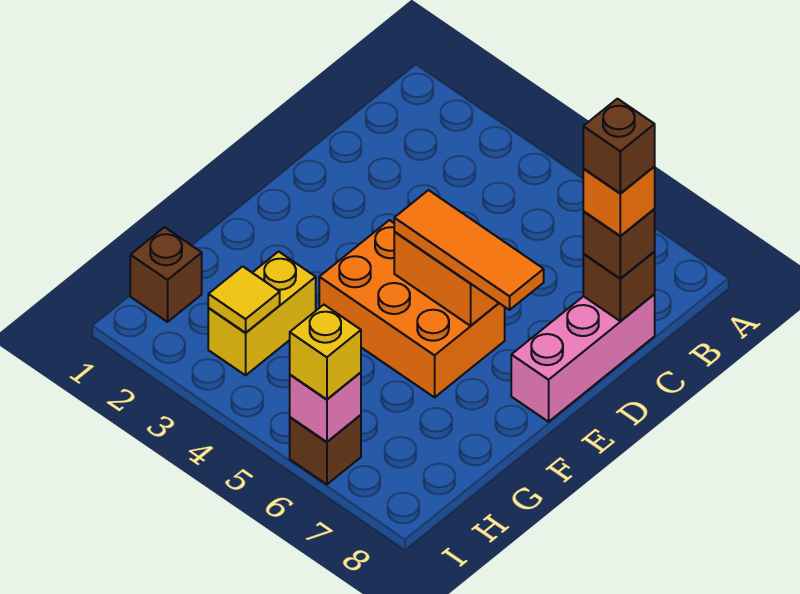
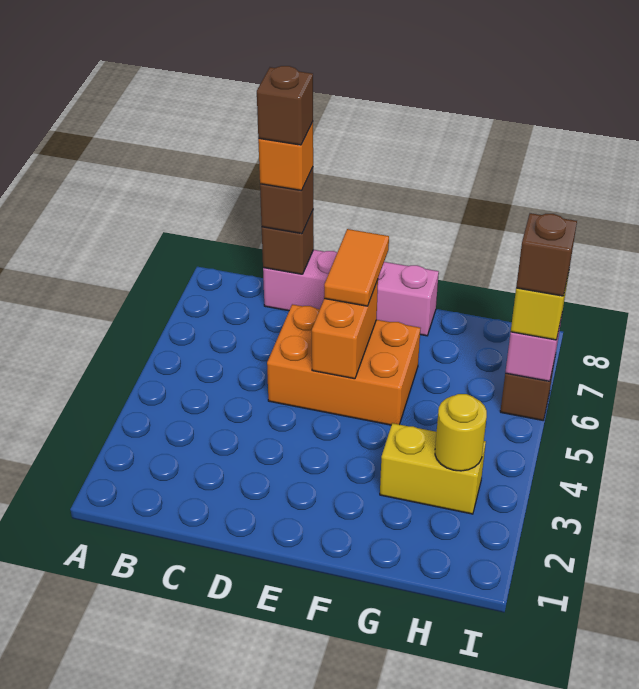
pink brick C8:E8 level 1 -> pink brick C8:F8 level 1
orange brick E4:F6 level 1 -> orange brick D5:F6 level 1
orange tile E5:E7 level 3 -> orange tile E6:E7 level 3
brown brick H1 level 1 -> brown brick I6 level 4
yellow tile H3 level 2 -> yellow round brick H3 level 2

